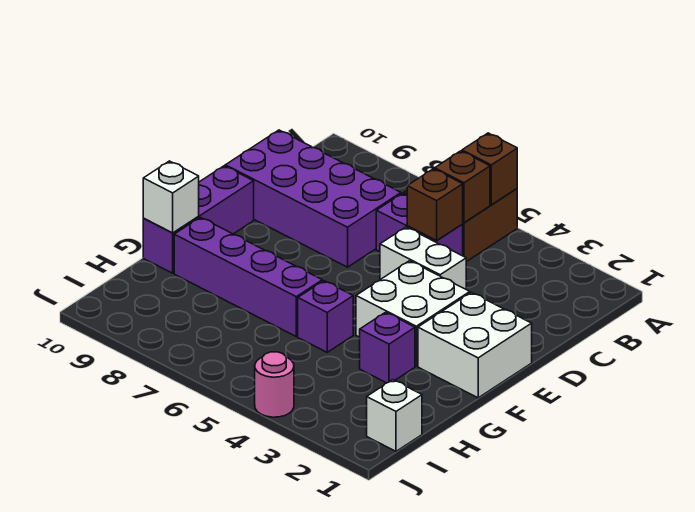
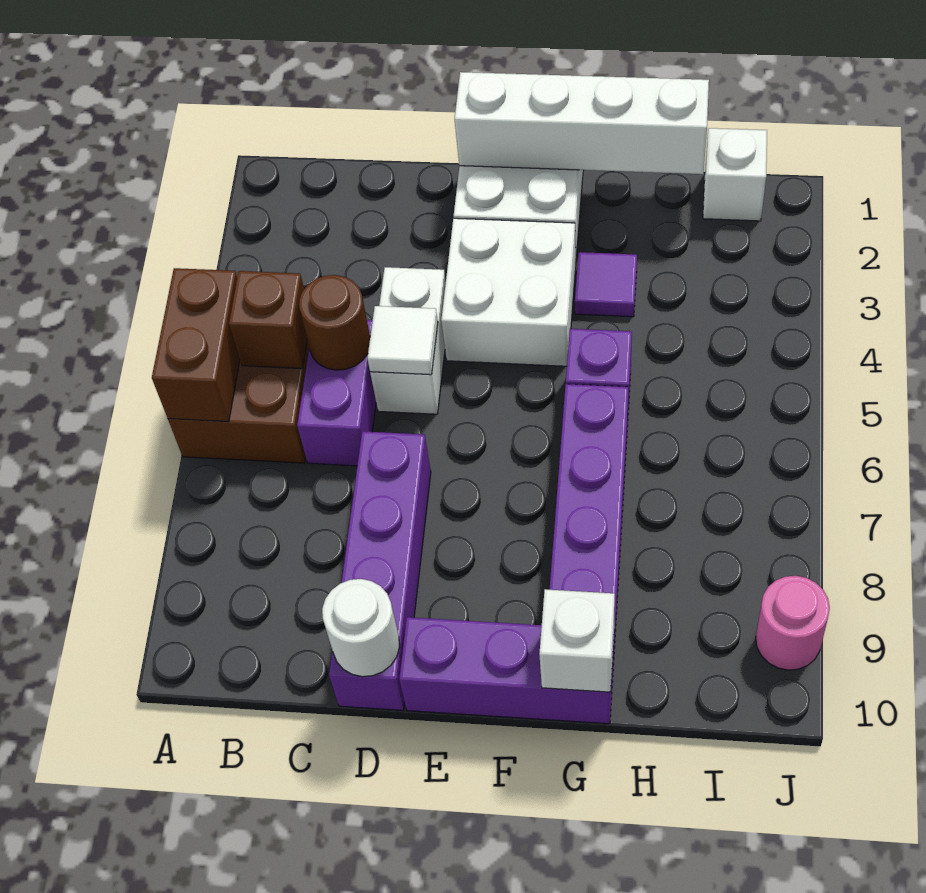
brown brick A5 level 2 -> brown brick A5:A6 level 2
brown brick C5 level 2 -> brown round brick C5 level 2
purple brick C7:D10 level 1 -> purple brick D7:D10 level 1
none -> white tile D5 level 2
none -> white round brick D10 level 2
none -> white brick E1:H1 level 2
purple brick G3 level 1 -> purple tile G3 level 1
pink round brick J4 level 1 -> pink round brick J9 level 1

